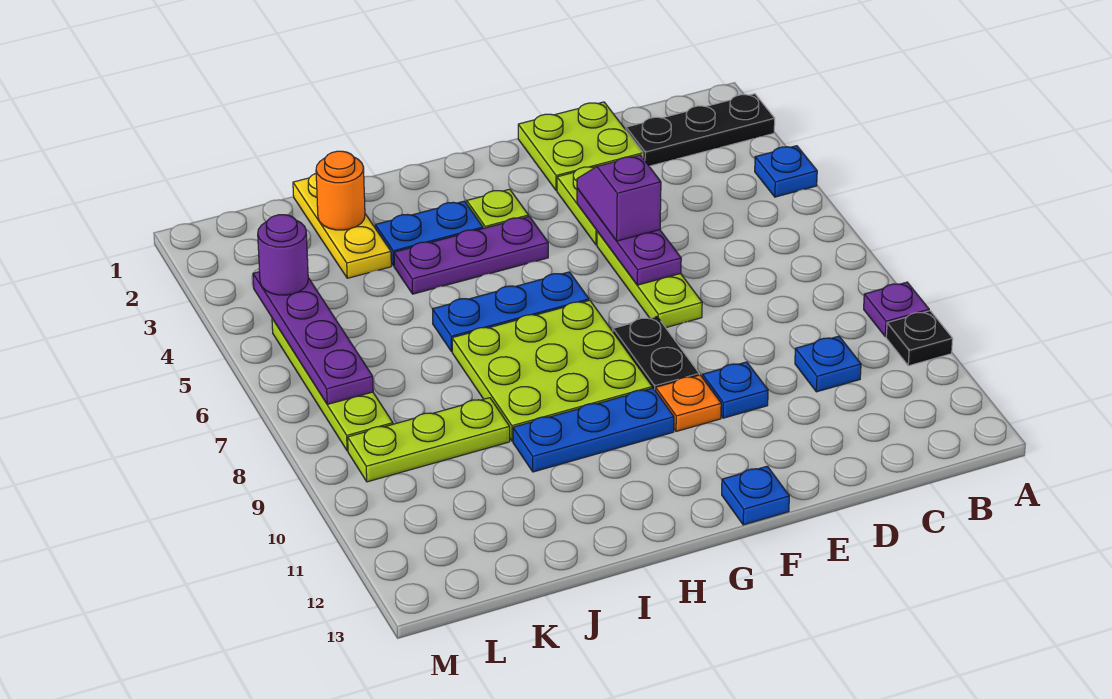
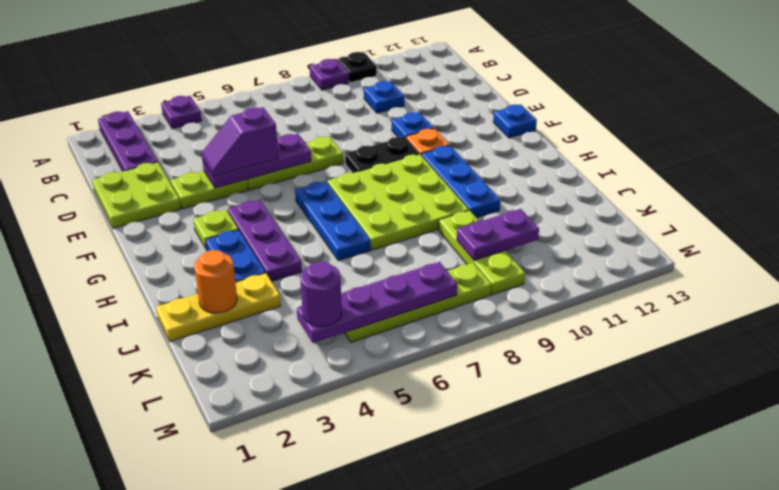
black plate A2:C2 level 1 -> purple plate A2:C2 level 1
blue plate A4 level 1 -> purple plate A4 level 1
none -> purple plate K9:K10 level 2

